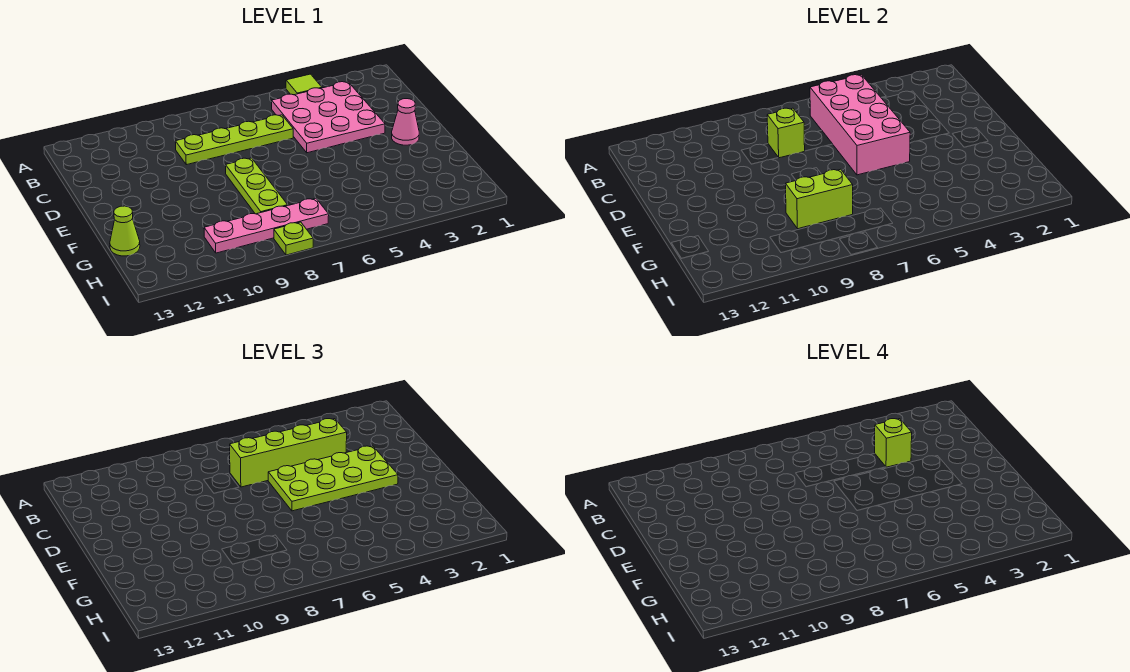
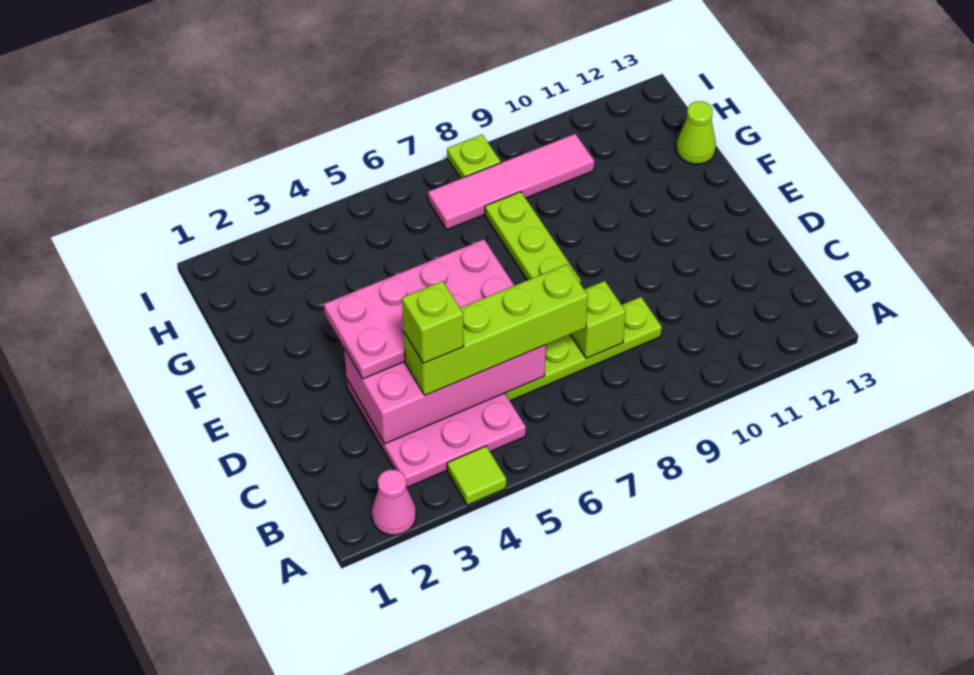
pink brick B5:E6 level 2 -> pink brick C3:D6 level 2
lime plate D3:E6 level 3 -> pink plate D3:E6 level 3
pink cone E2 level 1 -> pink cone A2 level 1
lime brick G8:G9 level 2 -> none
pink plate H7:H10 level 1 -> pink tile H7:H10 level 1

